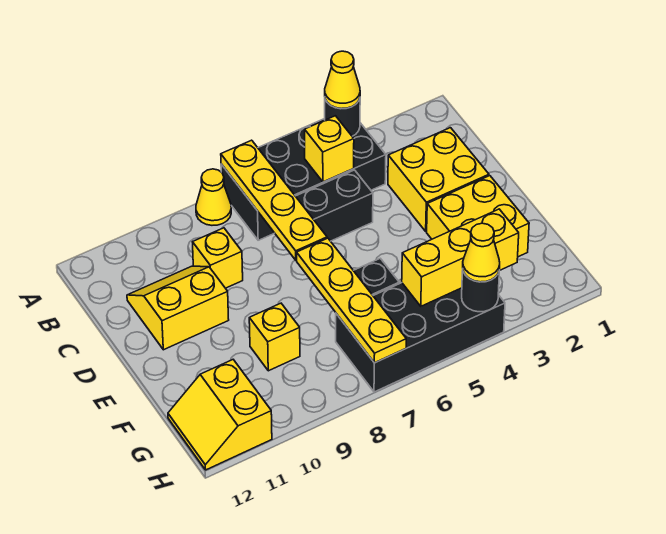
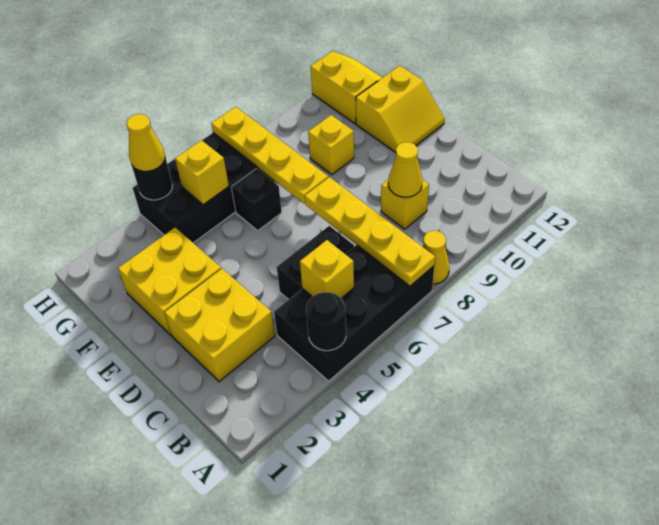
yellow cone A4 level 3 -> yellow cone C9 level 2
yellow slope C10:D11 level 1 top D -> yellow slope E11:F12 level 1 top F
yellow brick G3:G5 level 2 -> yellow brick G5 level 2

